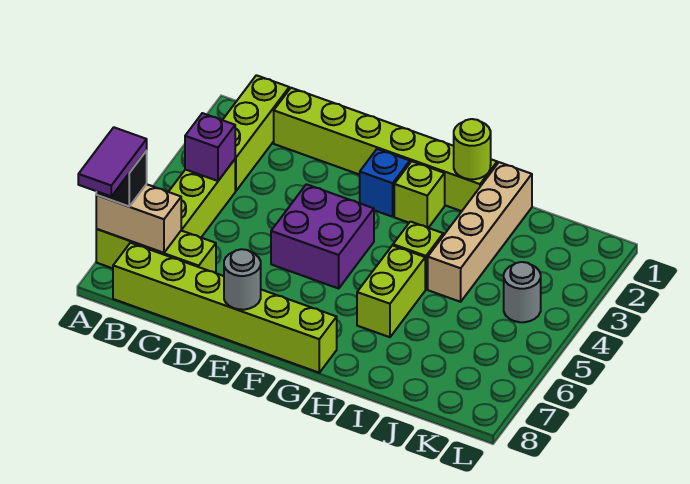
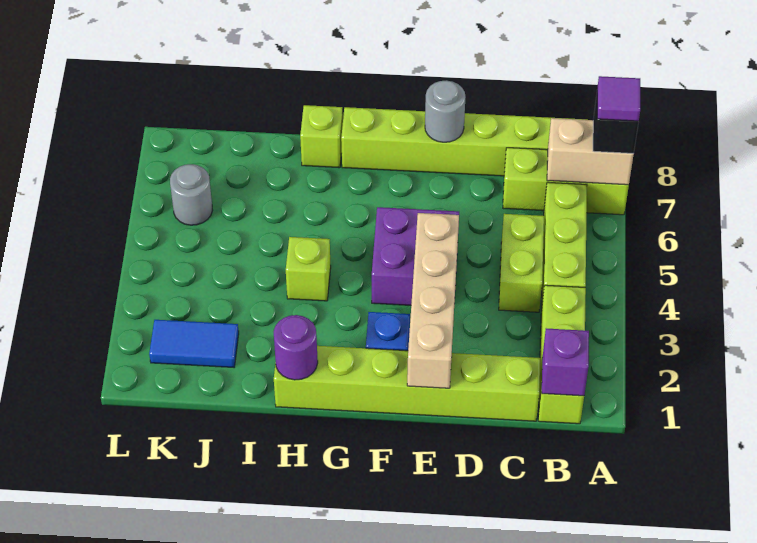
purple tile A7:A8 level 4 -> purple tile A7 level 4
purple brick B4 level 2 -> purple brick B1 level 2
lime brick G2 level 1 -> lime brick H8 level 1
lime round brick H1 level 2 -> purple round brick H1 level 2
lime brick H5:H6 level 1 -> lime brick C4:C5 level 1
tan brick I1:I4 level 1 -> tan brick E1:E4 level 2
none -> blue tile J2:K2 level 1
grey round brick K4 level 1 -> grey round brick K6 level 1

